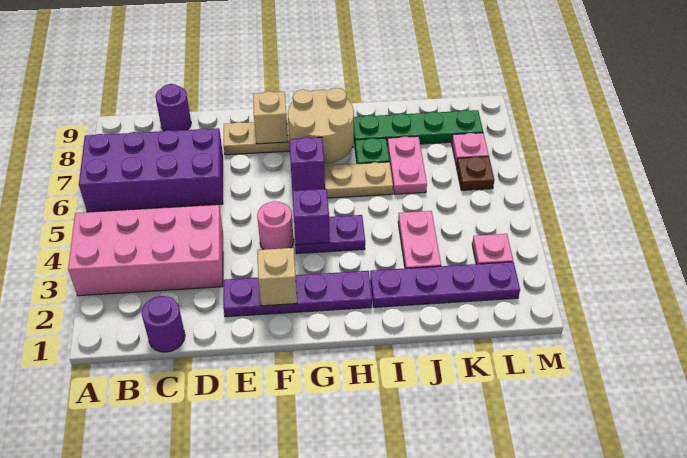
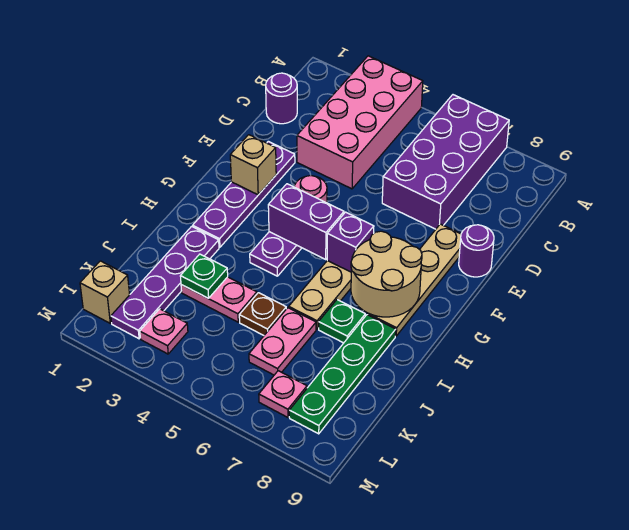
purple round brick C9 level 1 -> purple round brick E9 level 1
tan brick F8 level 2 -> tan brick L1 level 1
purple brick G4 level 2 -> purple brick G4:G5 level 2
none -> green plate J3 level 2
pink plate J6:J7 level 1 -> pink plate J6:K6 level 1
brown plate L6 level 1 -> brown plate J5 level 1

